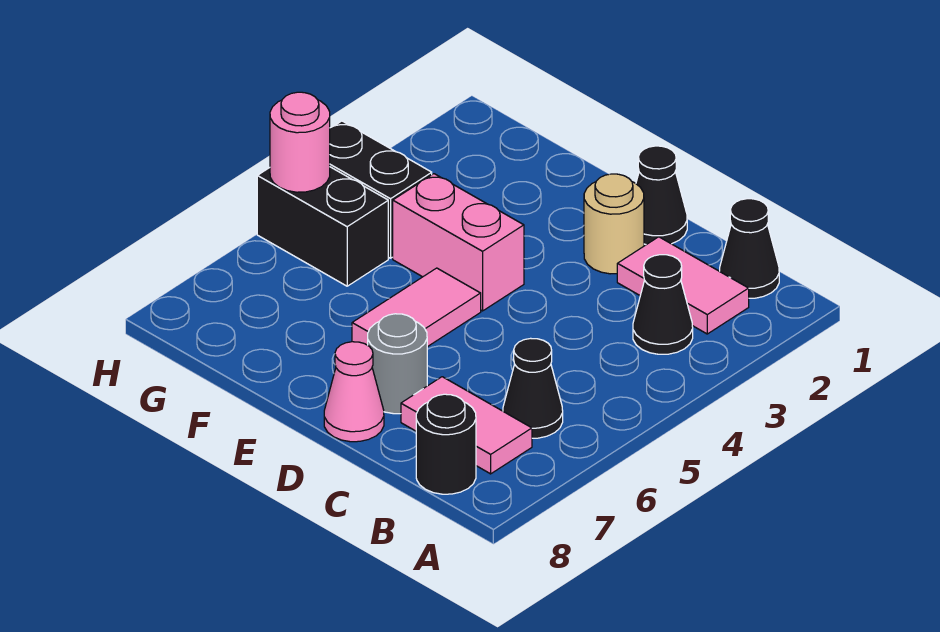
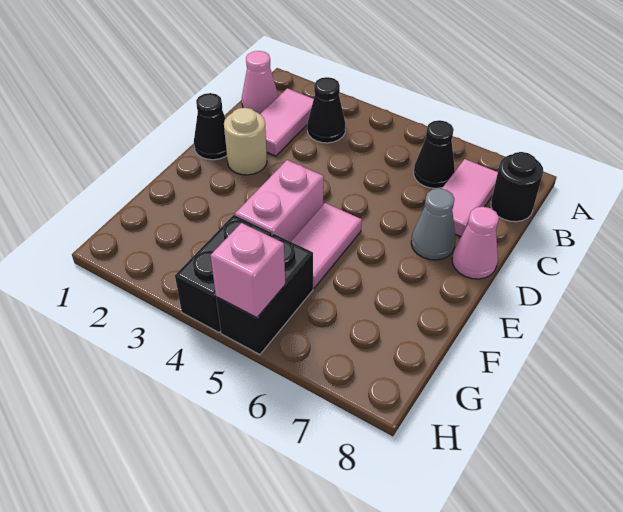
black cone B1 level 1 -> pink cone B1 level 1
grey round brick D7 level 1 -> grey cone D7 level 1
pink tile E5:E6 level 1 -> pink tile E5:F5 level 1
pink round brick H5 level 2 -> pink brick H5 level 2

